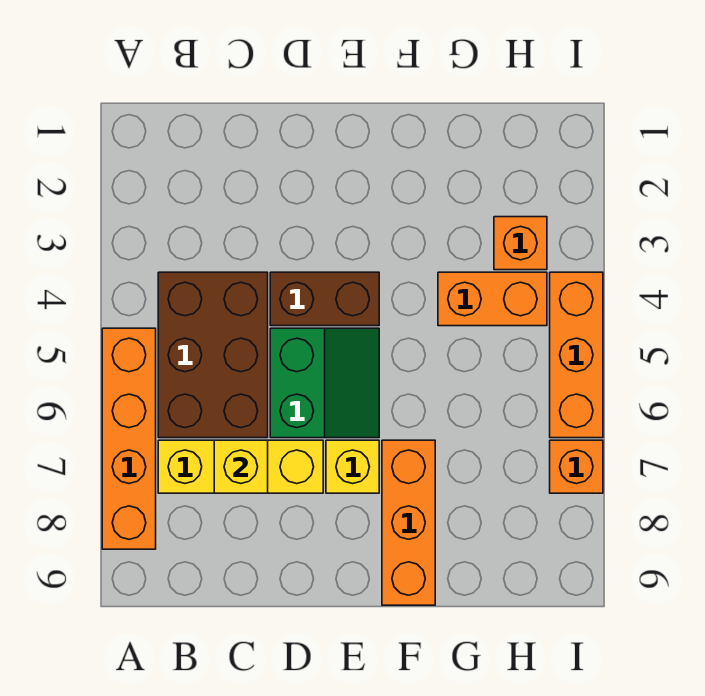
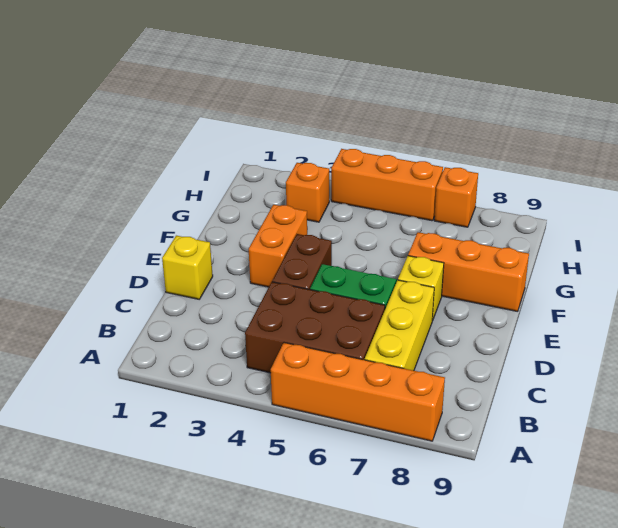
yellow brick C7 level 2 -> yellow brick D1 level 1
orange brick G4:H4 level 1 -> orange brick E3:F3 level 1

